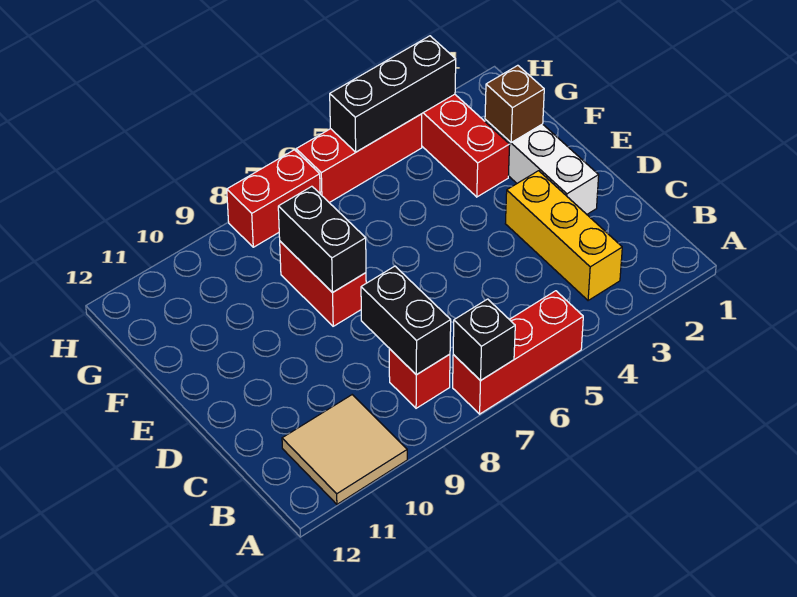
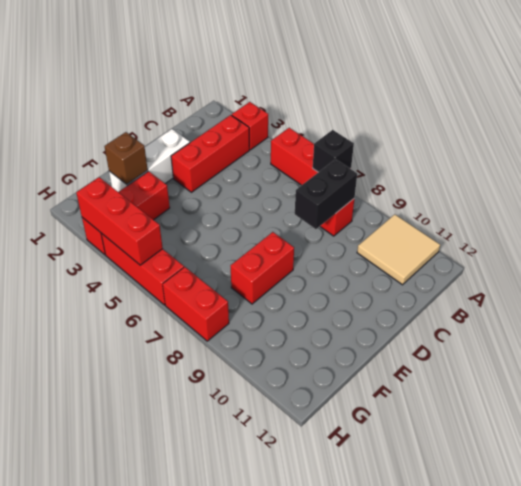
none -> red brick A3 level 1
yellow brick B3:D3 level 1 -> red brick B3:D3 level 1
black brick E8:F8 level 2 -> none
black brick H3:H5 level 2 -> red brick H3:H5 level 2

